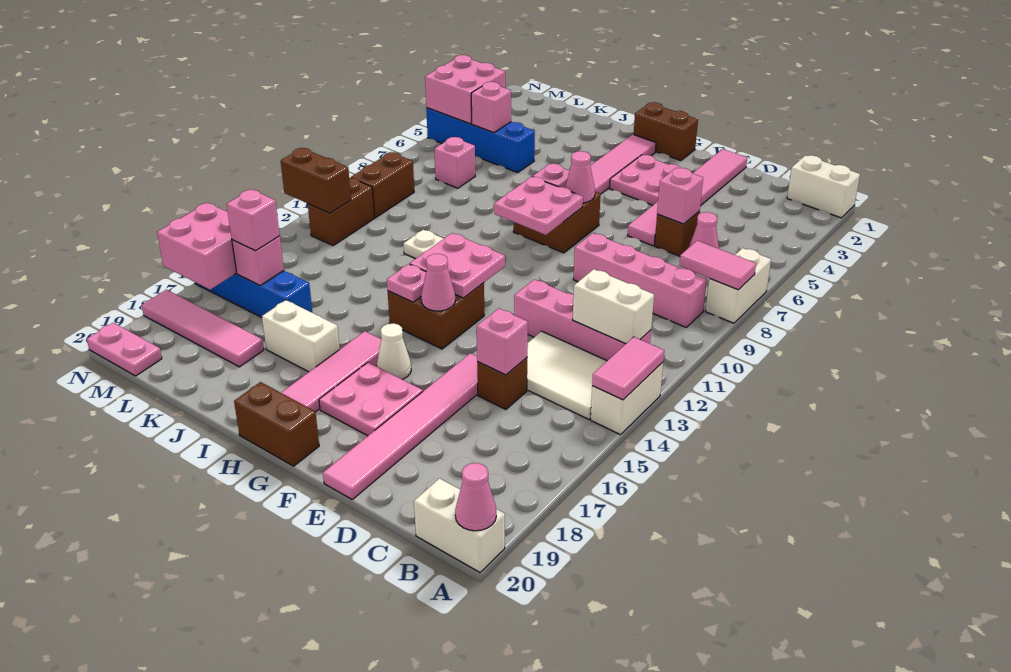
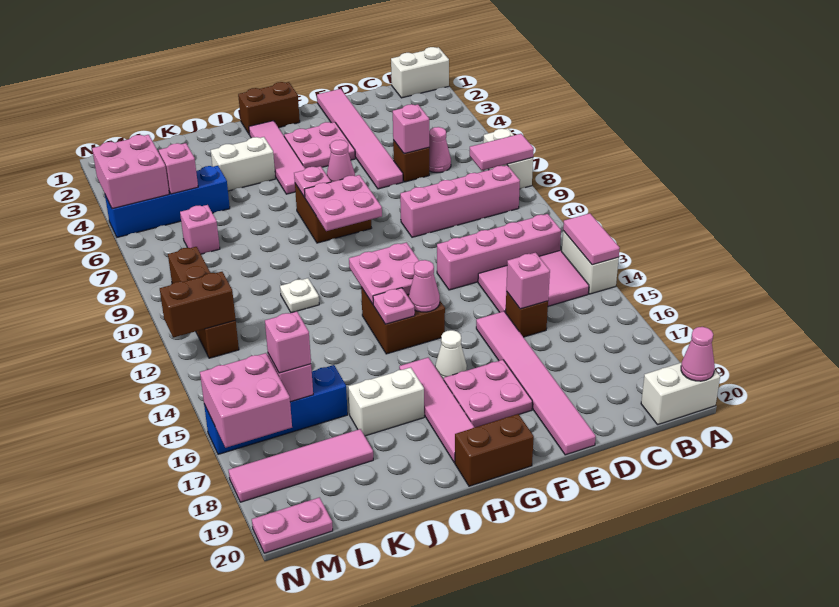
white brick B12:C12 level 2 -> white brick I4:J4 level 1
white tile B13:D14 level 1 -> pink tile B13:D14 level 1

